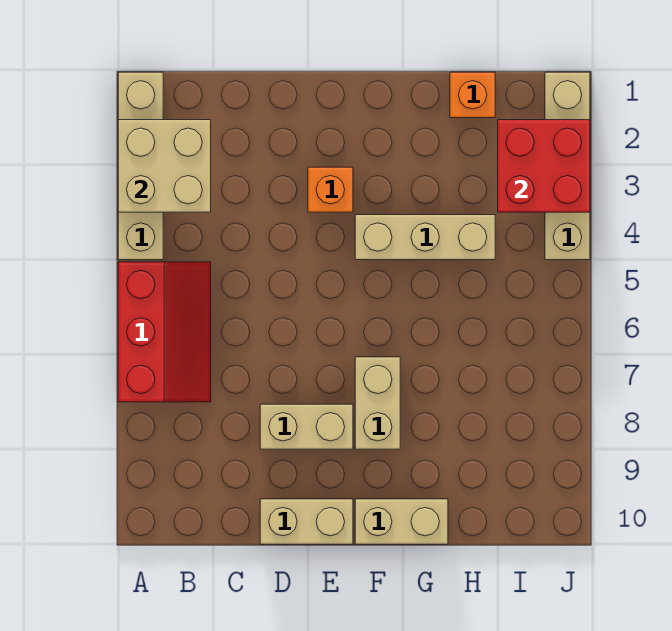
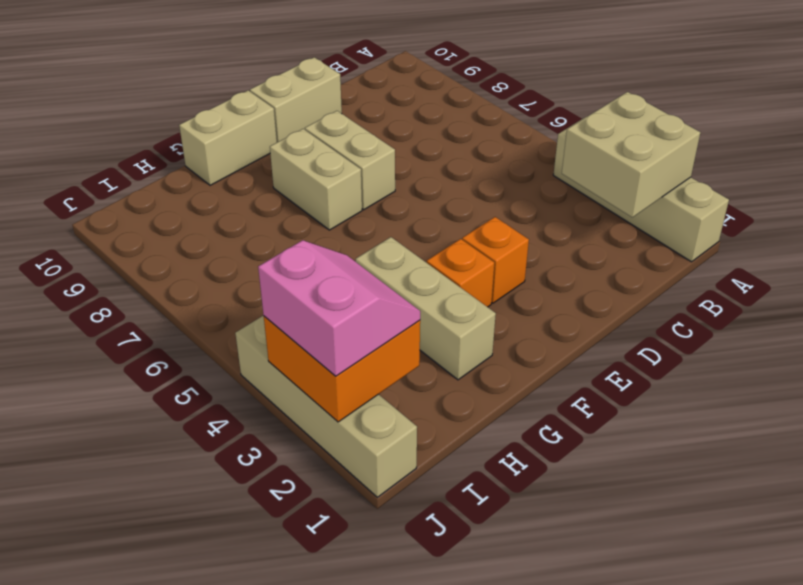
red slope A5:B7 level 1 top A -> none
tan brick D8:E8 level 1 -> tan brick E7:E8 level 1
tan brick F4:H4 level 1 -> tan brick G2:G4 level 1
orange brick H1 level 1 -> orange brick F3 level 1
red brick I2:J3 level 2 -> orange brick I2:J3 level 2
none -> pink slope I2:J3 level 3 top J

